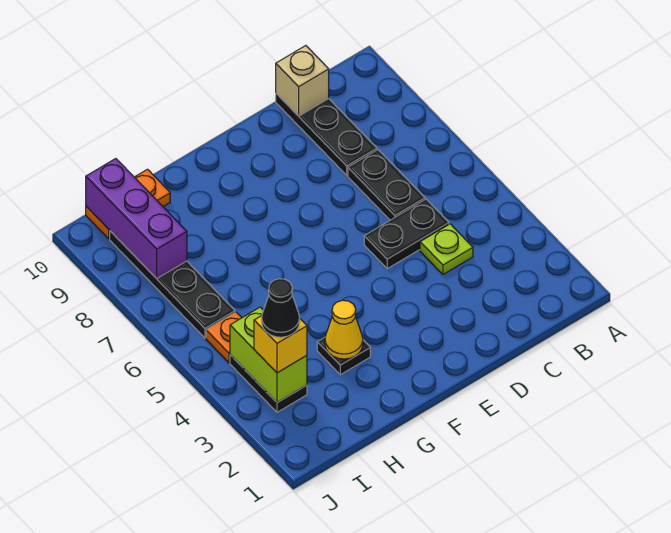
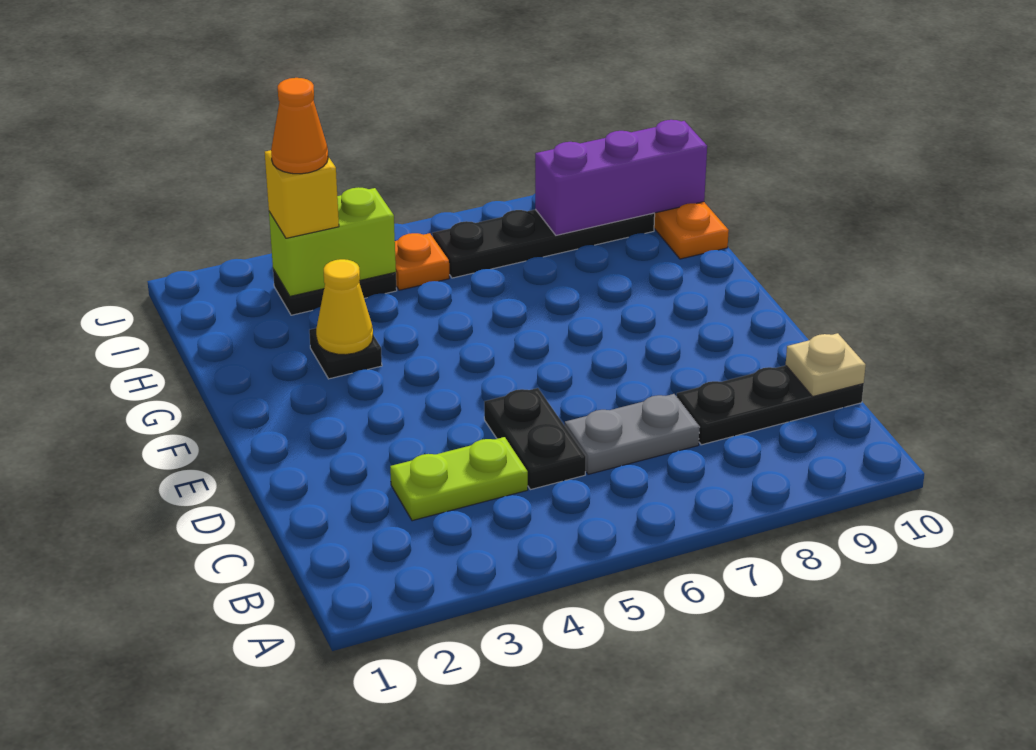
lime plate C4 level 1 -> lime plate C3:C4 level 1
black plate C6:C7 level 1 -> grey plate C6:C7 level 1
tan brick C10 level 2 -> tan plate C10 level 2
black cone I3 level 4 -> orange cone I3 level 4

